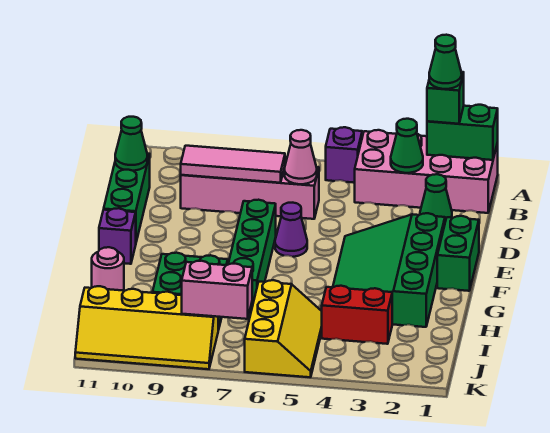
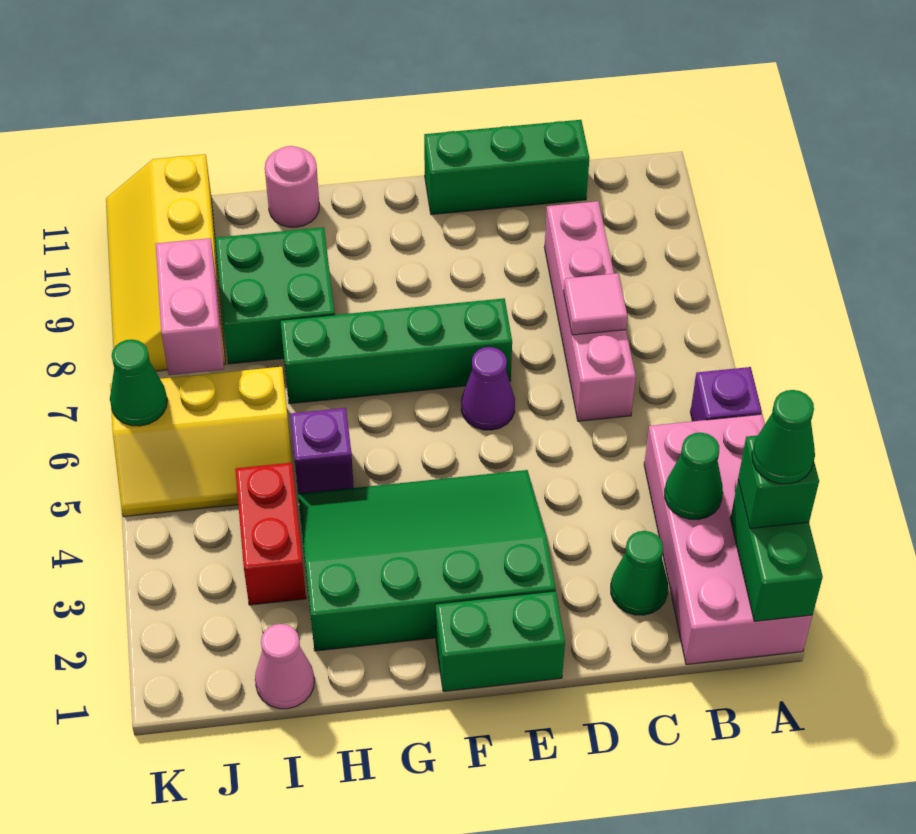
pink cone C6 level 2 -> pink cone I1 level 1
pink tile C7:C9 level 2 -> pink tile C7 level 2
green cone C11 level 2 -> green cone K6 level 2
purple brick F11 level 1 -> purple brick H5 level 1

